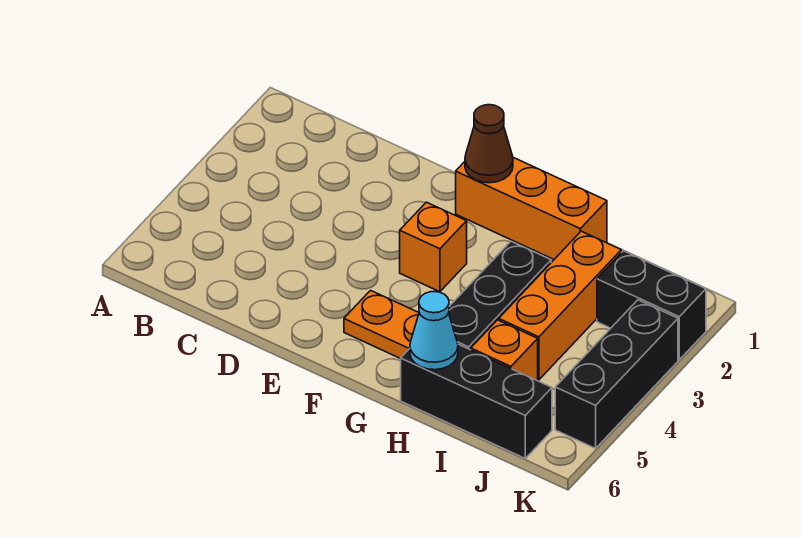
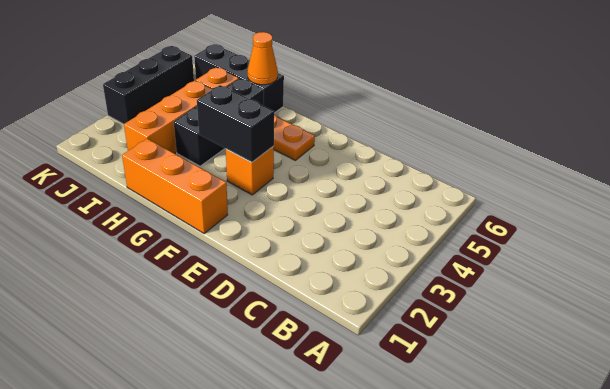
brown cone F1 level 2 -> none
cyan cone H6 level 2 -> orange cone H6 level 2
black brick J2:K2 level 1 -> black brick F3:G3 level 2

